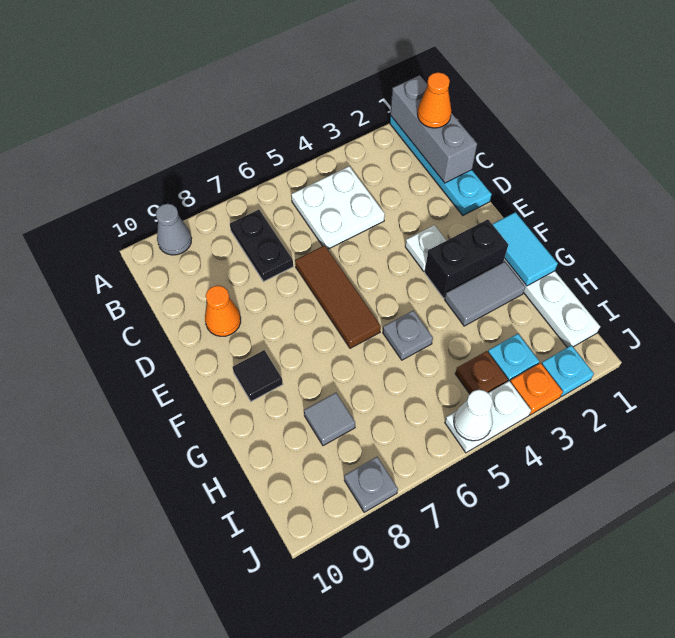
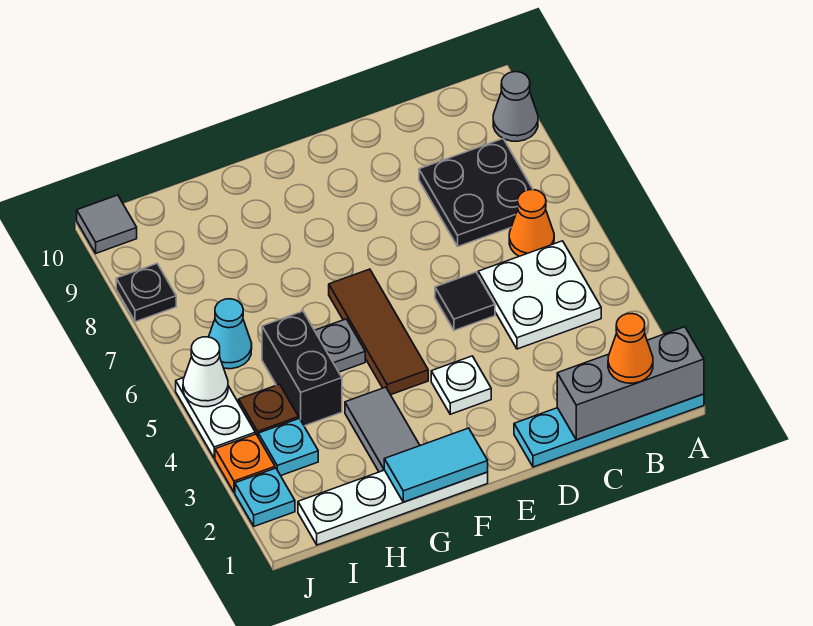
black plate B7:C7 level 1 -> black plate B7:C8 level 1
brown tile D6:F6 level 1 -> brown tile F4:F6 level 1
orange cone D9 level 1 -> orange cone B6 level 1
black brick F2:F3 level 1 -> black brick H4:H5 level 1
black tile F9 level 1 -> black tile D5 level 1
grey tile H8 level 1 -> grey tile J10 level 1
none -> cyan cone I6 level 1
grey plate J8 level 1 -> black plate J8 level 1

